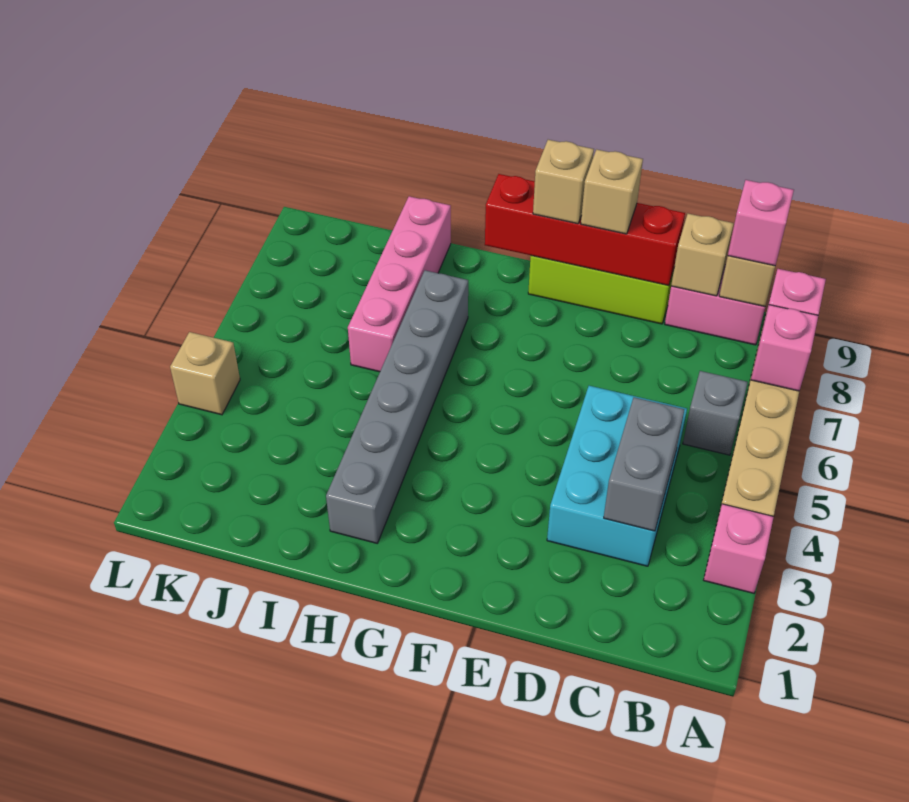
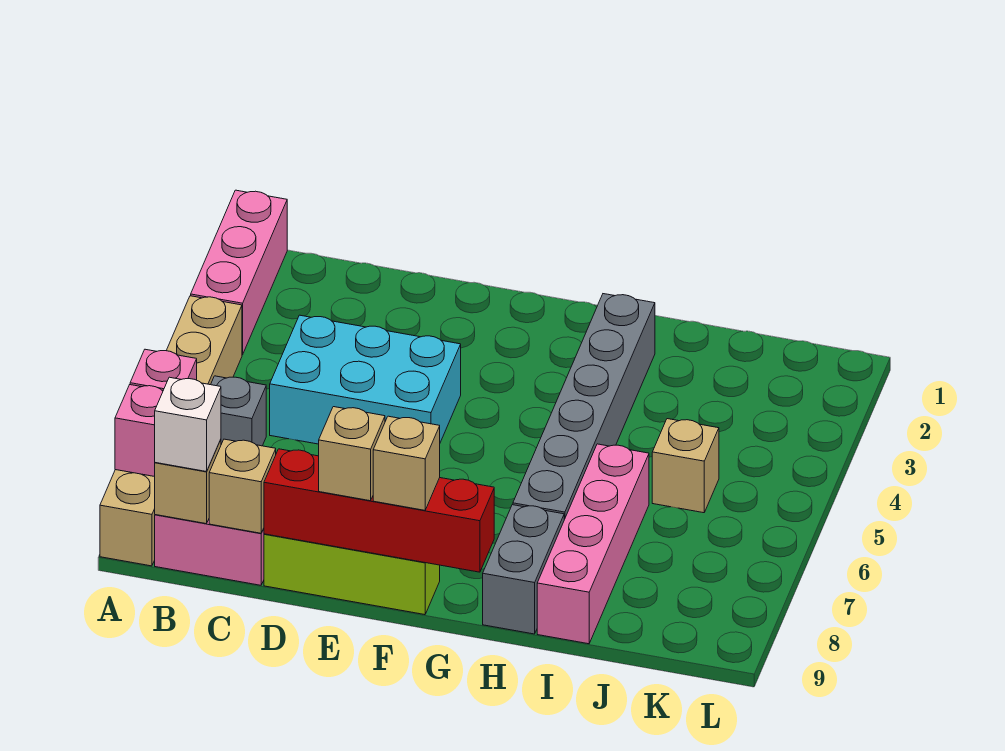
pink brick A3 level 1 -> pink brick A1:A3 level 1
pink brick B9 level 3 -> white brick B9 level 3
cyan brick C3:D5 level 1 -> cyan brick C4:E5 level 1
grey brick C3:C4 level 2 -> grey brick H8:H9 level 1
tan brick L4 level 1 -> tan brick J5 level 1

